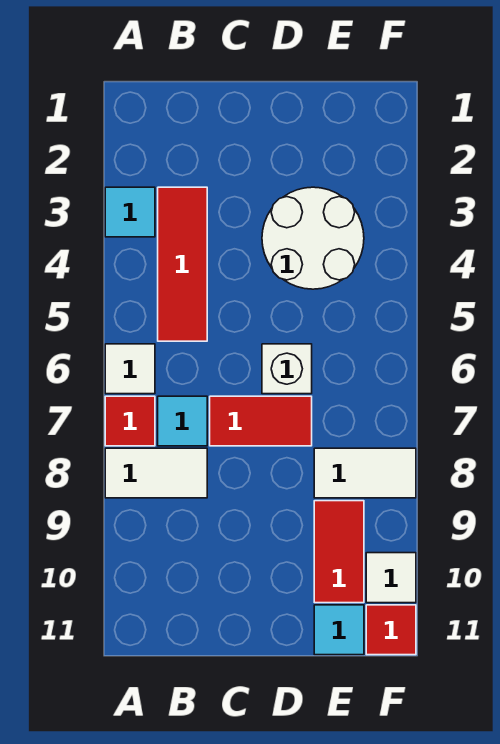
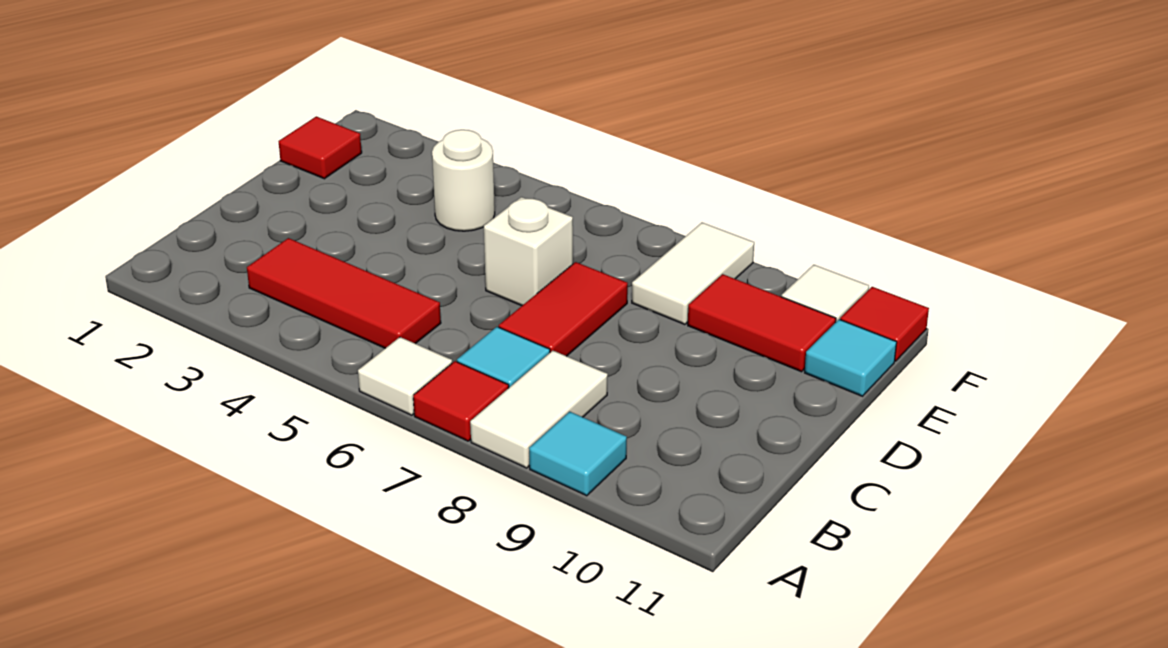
cyan tile A3 level 1 -> cyan tile A9 level 1
white round brick D3:E4 level 1 -> white round brick E4 level 1
none -> red tile E1 level 1

